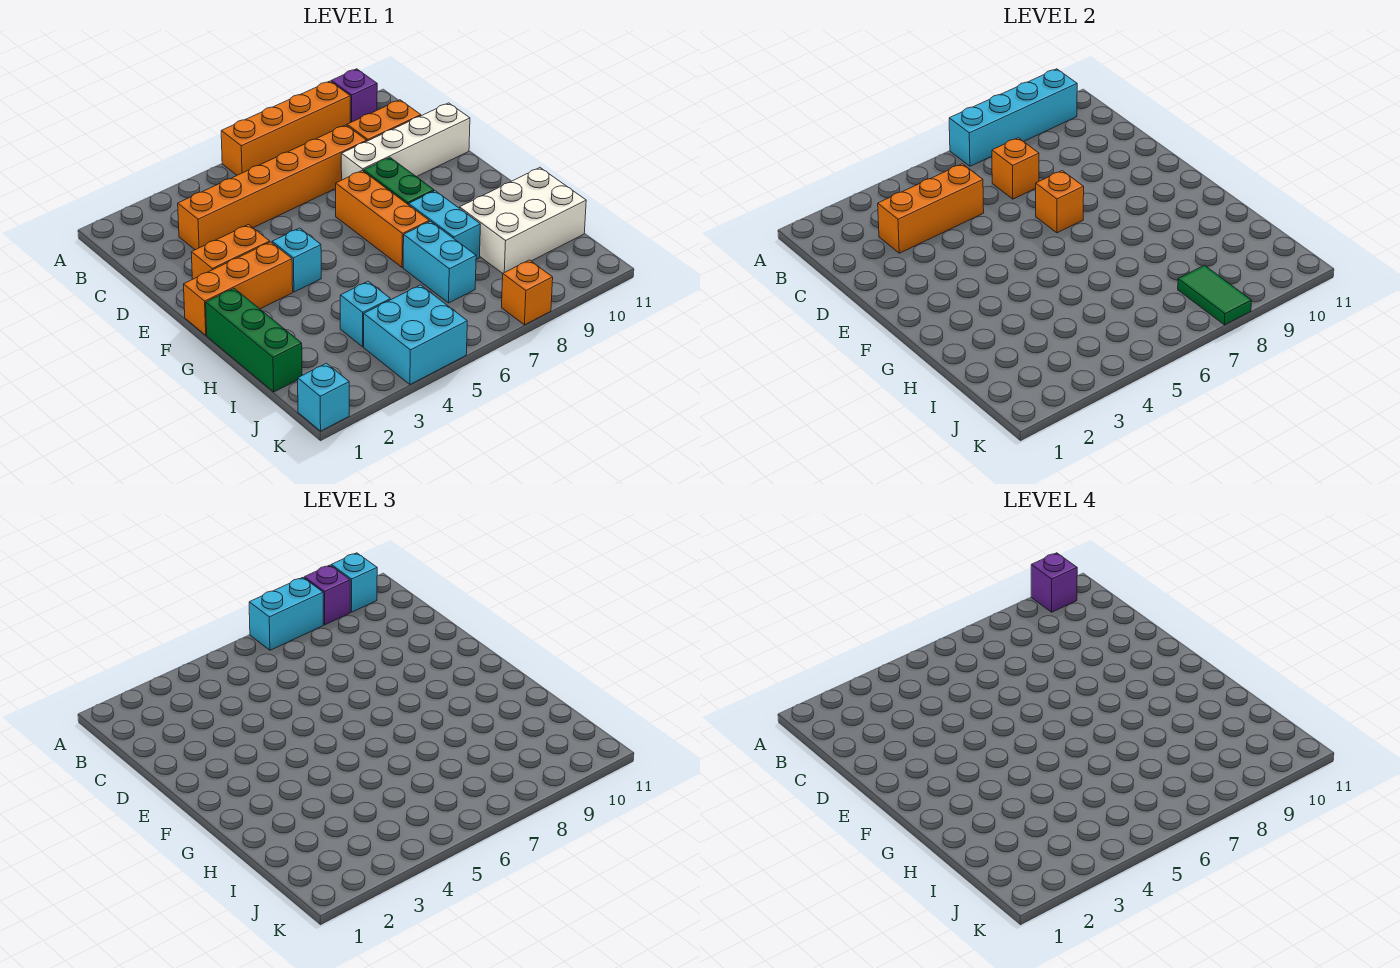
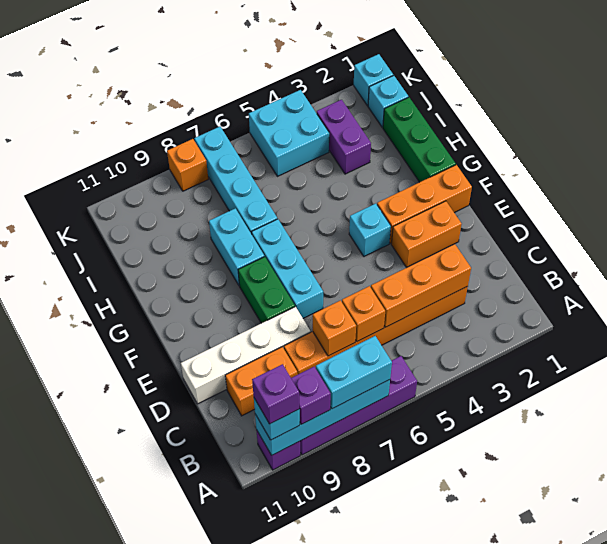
orange brick A6:A9 level 1 -> purple brick A6:A9 level 1
orange brick E7:G7 level 1 -> cyan brick E7:G7 level 1
orange brick E7 level 2 -> orange brick C6 level 2
cyan brick H7:I7 level 1 -> cyan brick H7:K7 level 1
white brick H9:I11 level 1 -> none
none -> purple brick I3:J3 level 1
cyan brick I4 level 1 -> cyan brick J1 level 1
green tile J8:K8 level 2 -> none

